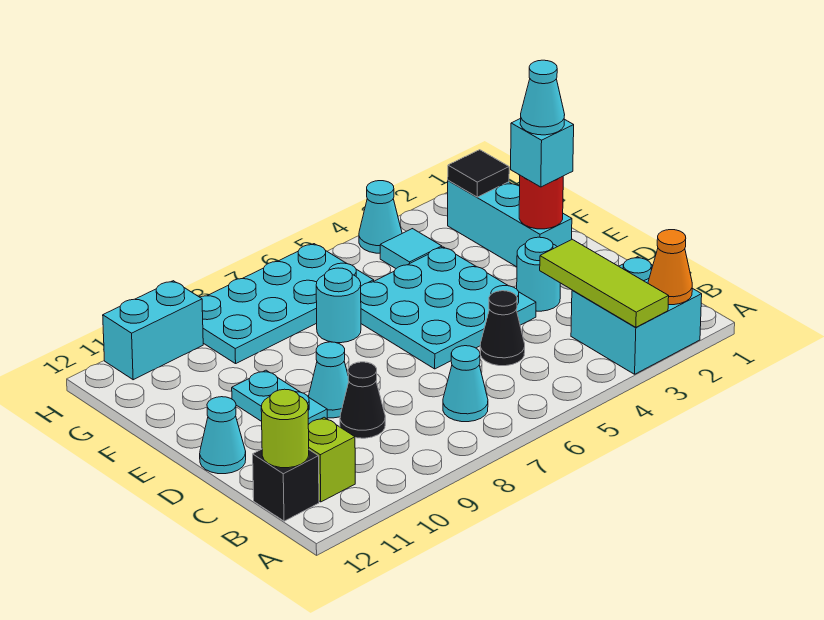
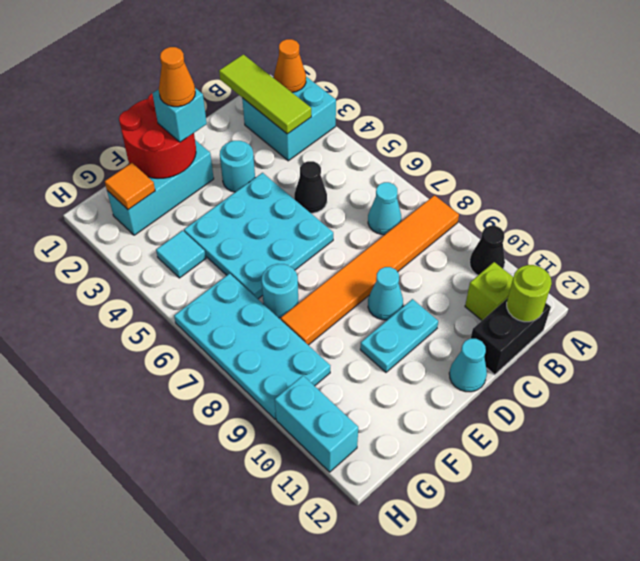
lime tile A3:C3 level 2 -> lime tile B1:B3 level 2
none -> orange tile A8:F8 level 1
black brick B12 level 1 -> black brick B12:C12 level 1
black cone C9 level 1 -> black cone A10 level 1
red round brick E2 level 2 -> red round brick E1:F2 level 2
cyan cone E2 level 4 -> orange cone E2 level 4
black tile G2 level 2 -> orange tile G2 level 2
cyan cone H4 level 1 -> none

